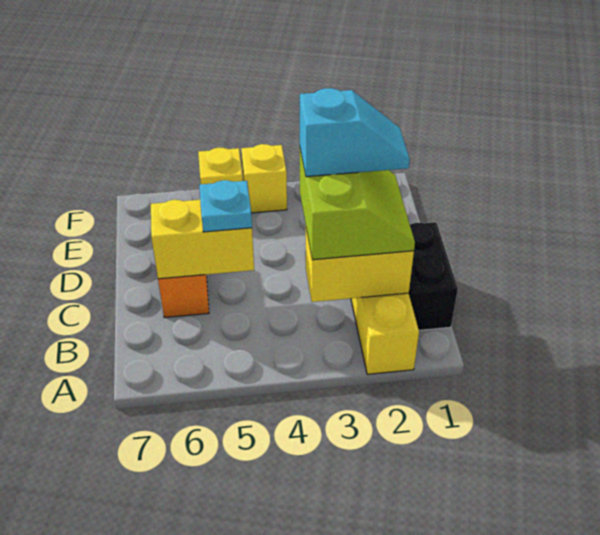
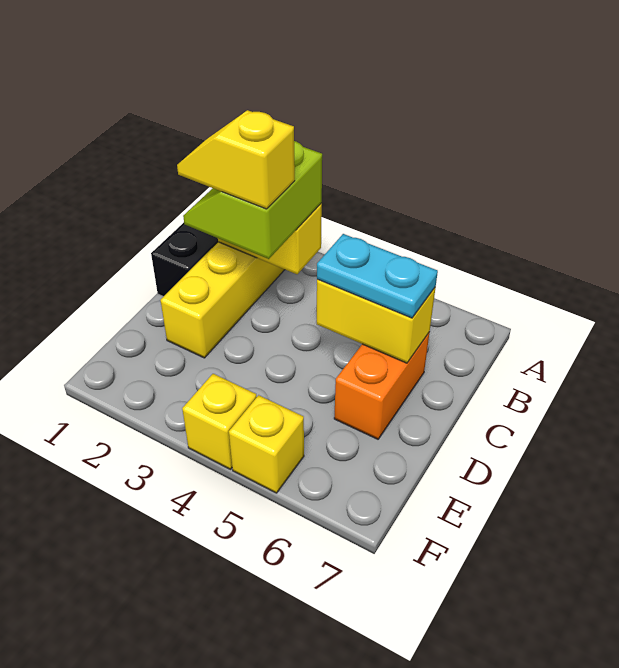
cyan slope C2:C3 level 4 top 3 -> yellow slope C2:C3 level 4 top 3
cyan plate C5 level 3 -> cyan plate C5:C6 level 3

